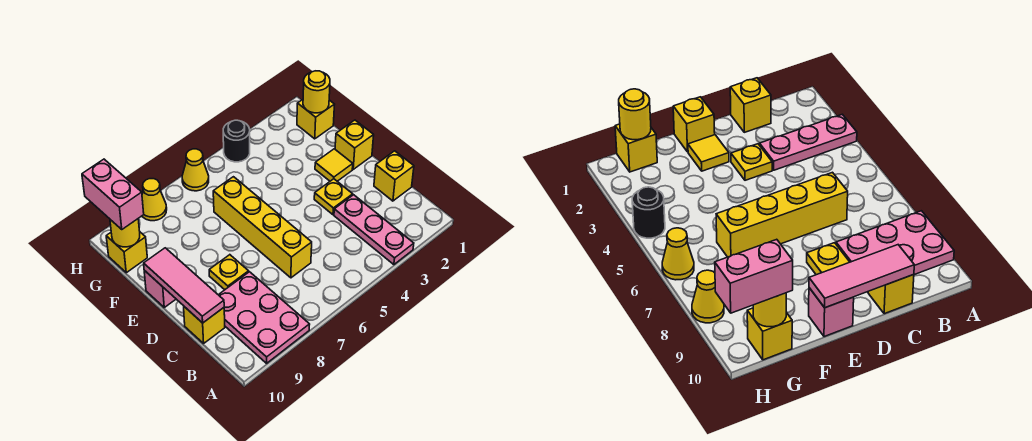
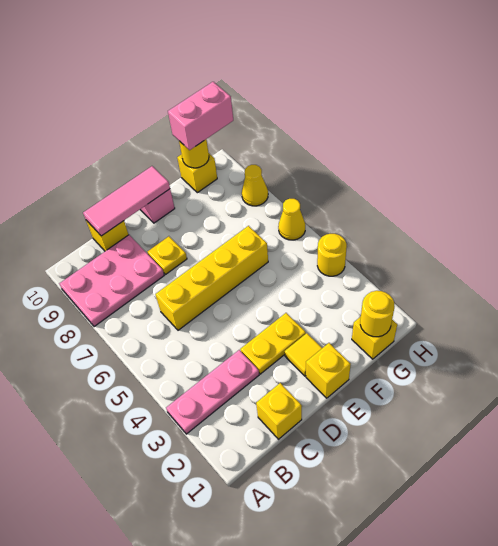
yellow plate D3 level 1 -> yellow plate D3:E3 level 1
black round brick H4 level 1 -> yellow round brick H4 level 1

